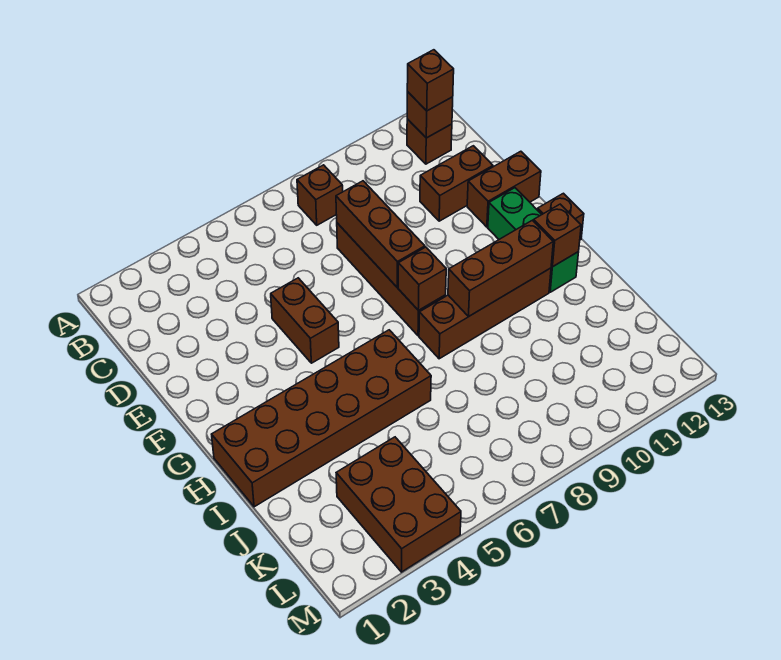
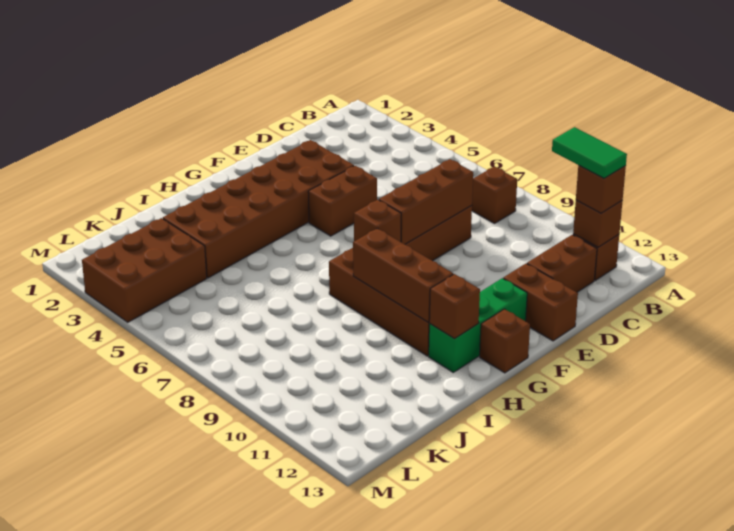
none -> green tile B11:B12 level 4
brown brick D11:D12 level 1 -> brown brick C12:D12 level 1
brown brick H1:I6 level 1 -> brown brick E3:J4 level 1

